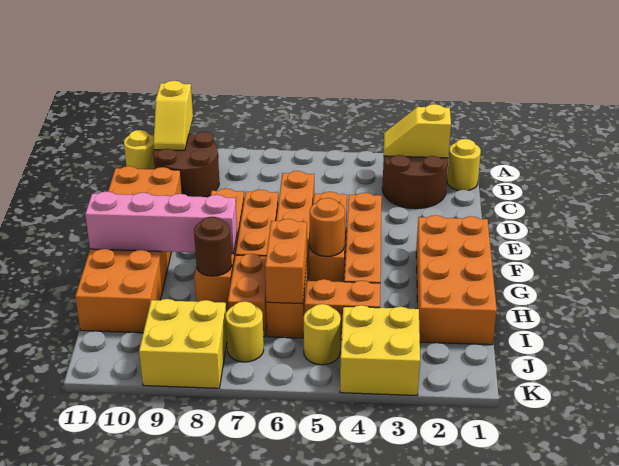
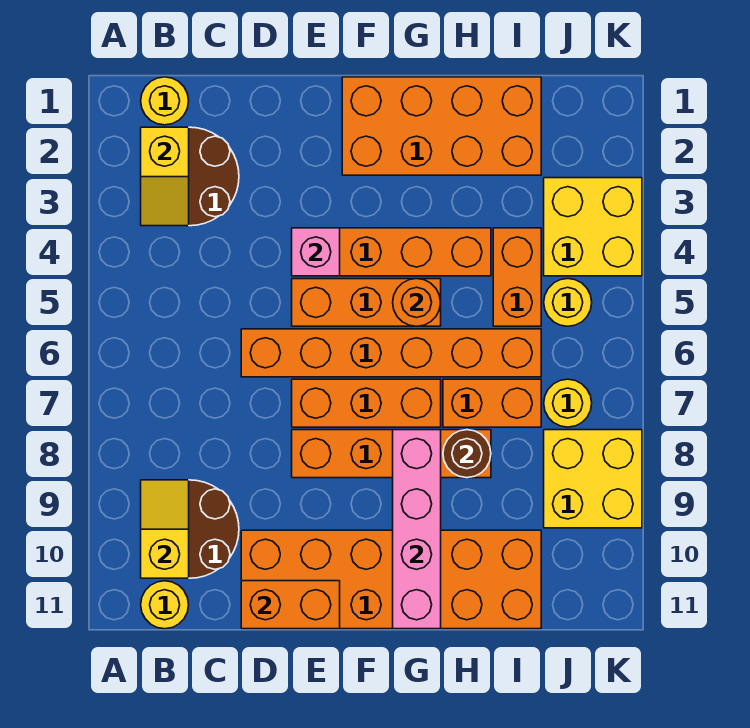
yellow slope A10:B10 level 2 top A -> yellow slope B9:B10 level 2 top 10
none -> pink brick E4 level 2
orange brick H6:I6 level 2 -> orange brick D11:E11 level 2

